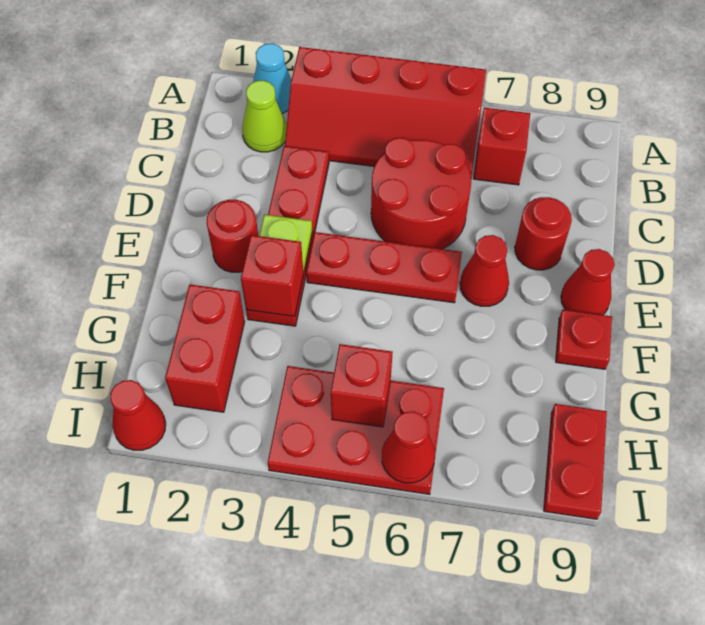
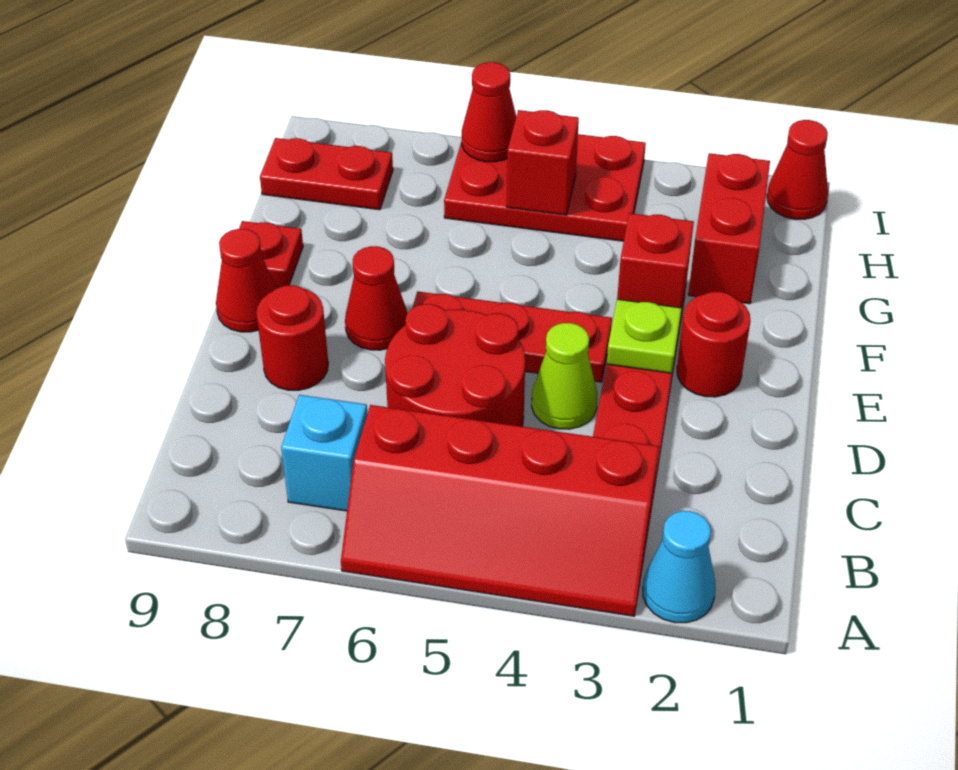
red slope A3:B6 level 1 top A -> red slope A3:B6 level 1 top B
lime cone B2 level 1 -> lime cone D4 level 1
red brick B7 level 1 -> cyan brick B7 level 1
red plate H9:I9 level 1 -> red plate H8:H9 level 1

